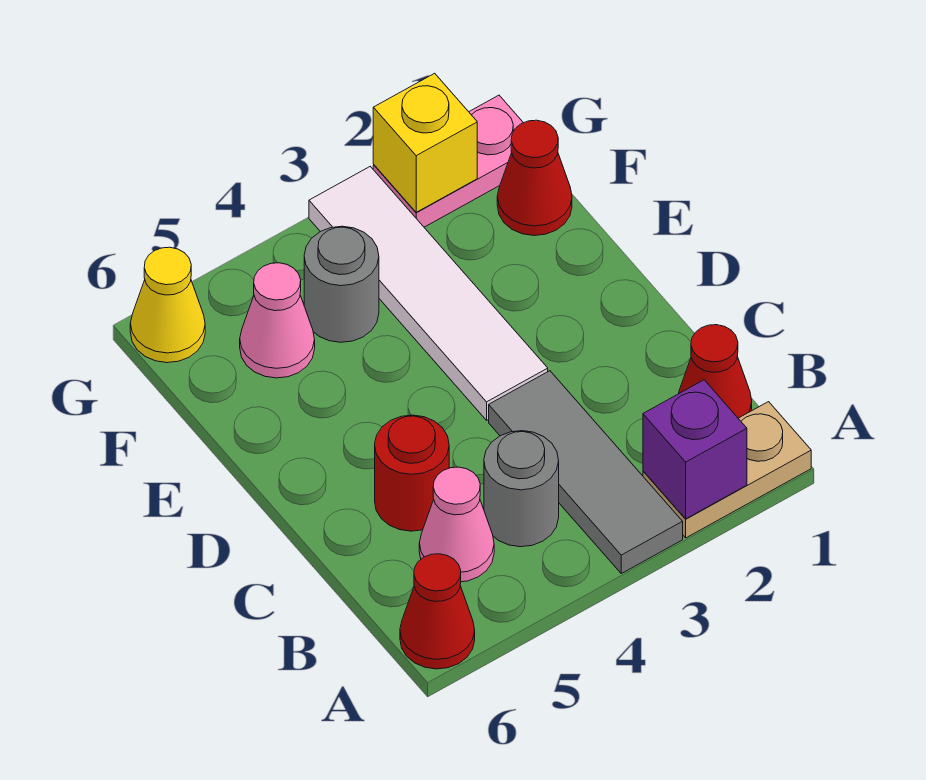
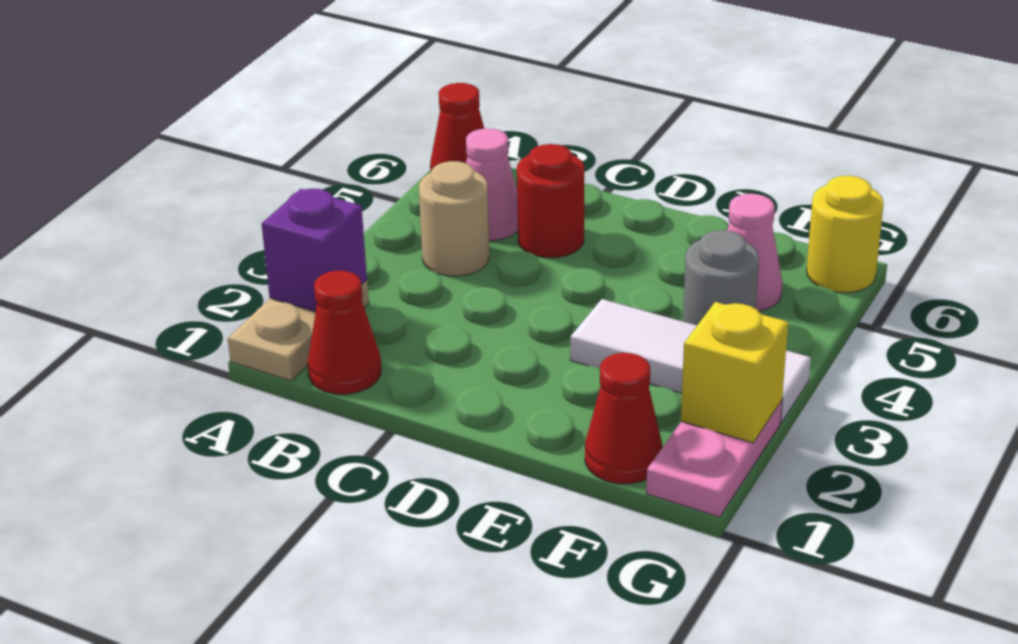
grey tile A3:C3 level 1 -> none
grey round brick B4 level 1 -> tan round brick B4 level 1
white tile D3:G3 level 1 -> white tile E3:G3 level 1
yellow cone G6 level 1 -> yellow round brick G6 level 1

